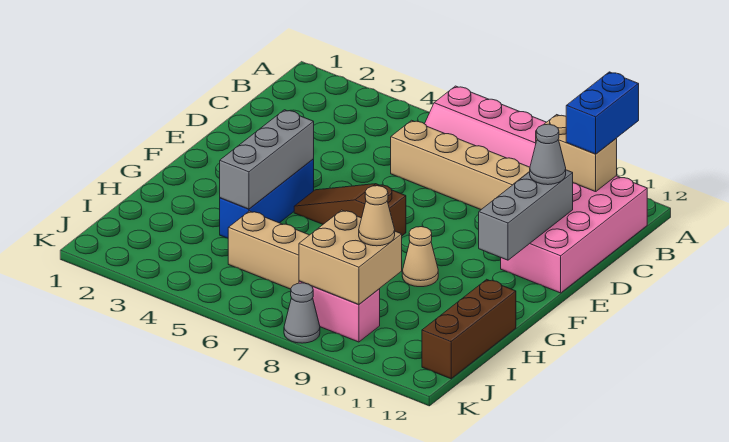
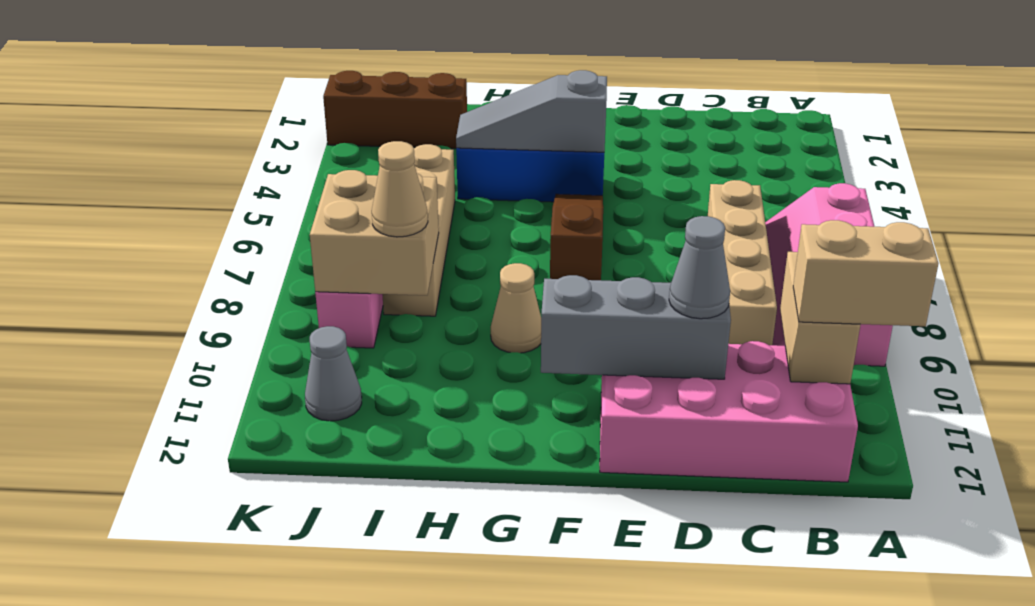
blue brick A11:B11 level 3 -> tan brick A11:B11 level 3
grey brick F4:H4 level 2 -> grey slope F4:H4 level 2 top F
brown brick H12:J12 level 1 -> brown brick I2:K2 level 1
grey cone K8 level 1 -> grey cone J11 level 1

